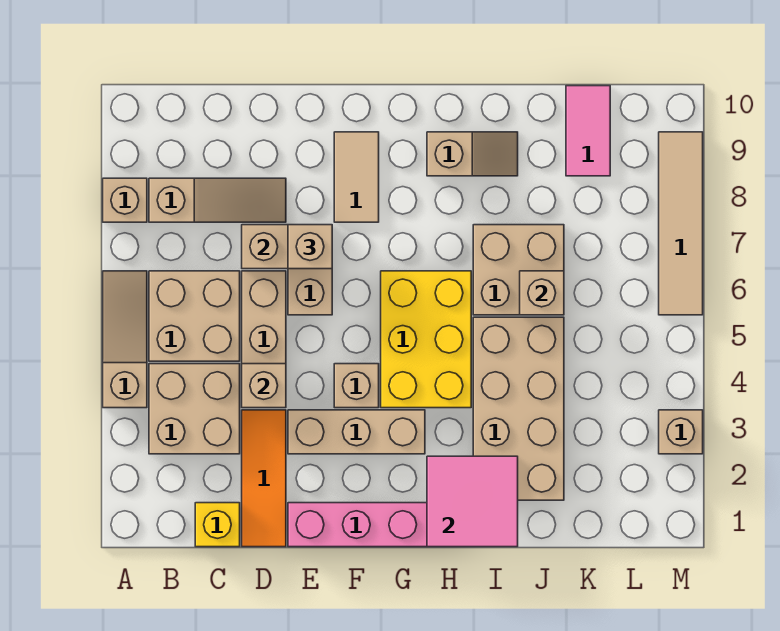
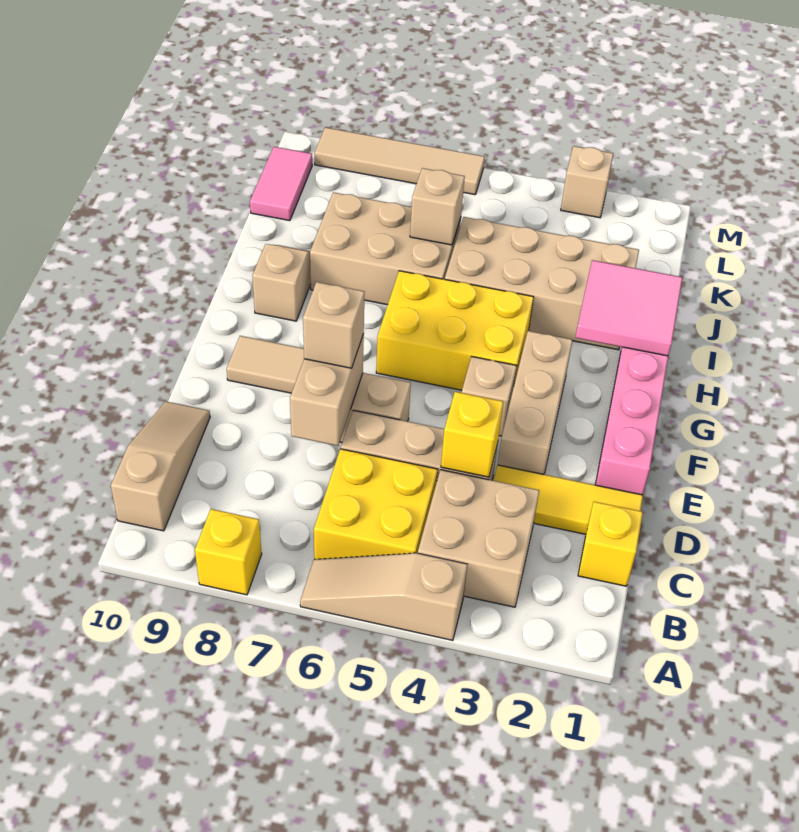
tan brick A8 level 1 -> yellow brick A8 level 1
tan brick B5:C6 level 1 -> yellow brick B5:C6 level 1
tan slope B8:D8 level 1 top B -> tan slope B10:D10 level 1 top B
orange tile D1:D3 level 1 -> yellow tile D1:D3 level 1
tan brick D4 level 2 -> yellow brick D4 level 2
tan brick I6:J7 level 1 -> tan brick I6:J8 level 1
pink tile K9:K10 level 1 -> pink tile K10:L10 level 1

